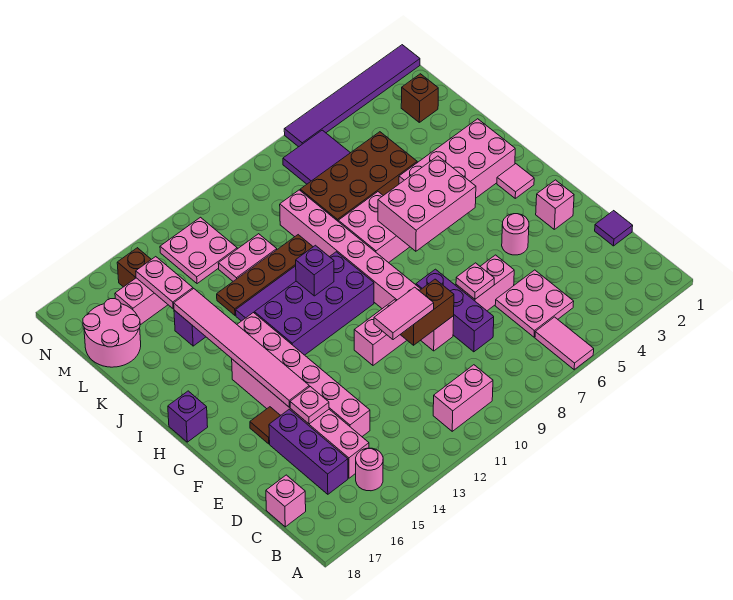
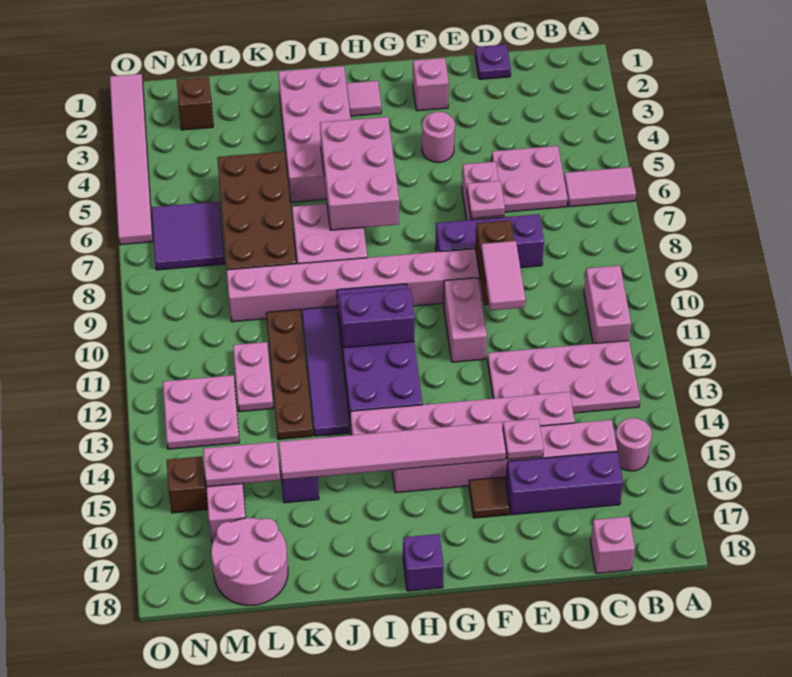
none -> pink plate B12:E13 level 1
purple tile D1 level 1 -> purple plate D1 level 1
purple brick I11 level 2 -> purple brick H11:I11 level 2
purple tile O1:O6 level 1 -> pink tile O1:O6 level 1

